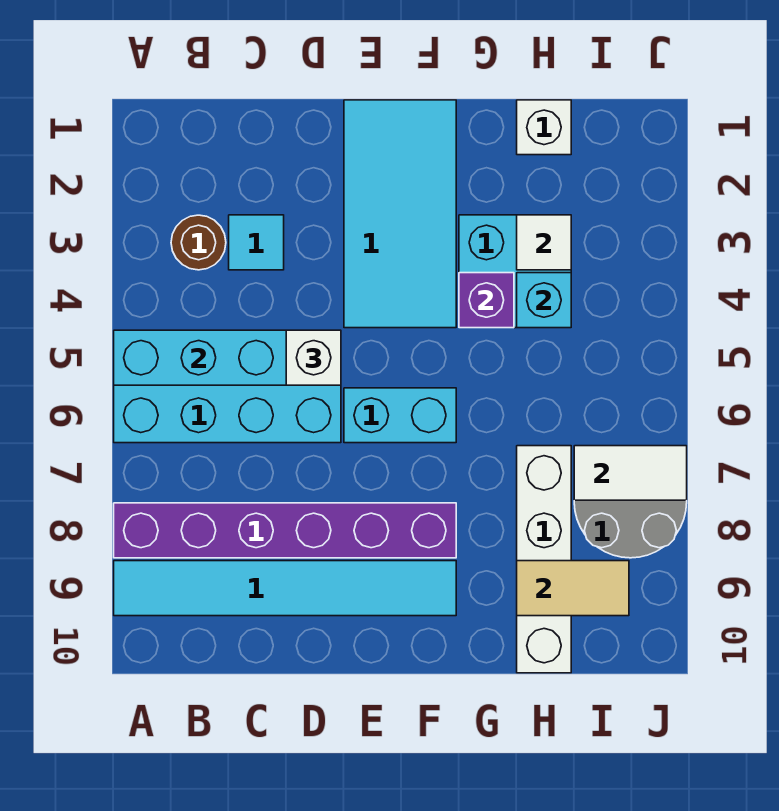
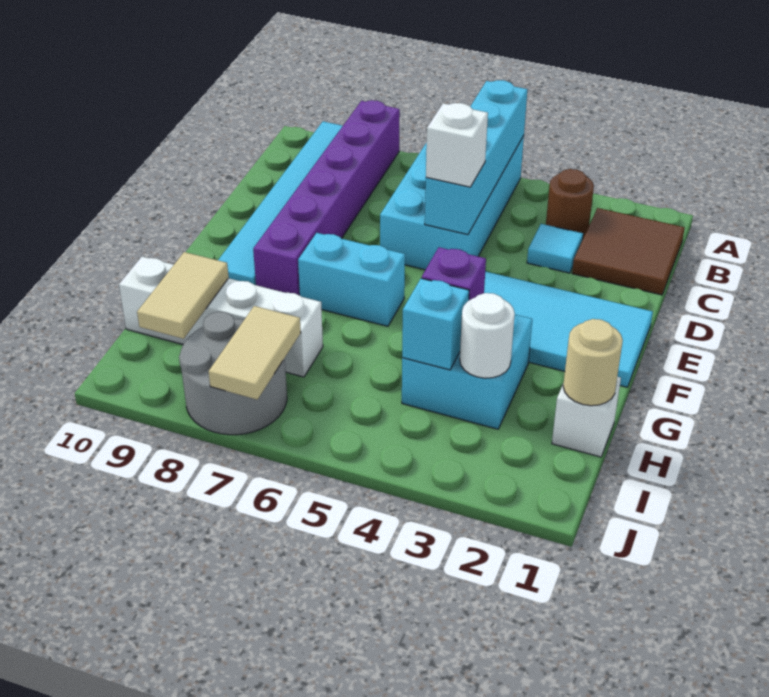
none -> brown tile B1:C2 level 1
cyan brick E6:F6 level 1 -> cyan brick F6:F7 level 1
none -> tan round brick H1 level 2
white tile H3 level 2 -> white round brick H3 level 2
white tile I7:J7 level 2 -> tan tile I7:J7 level 2

